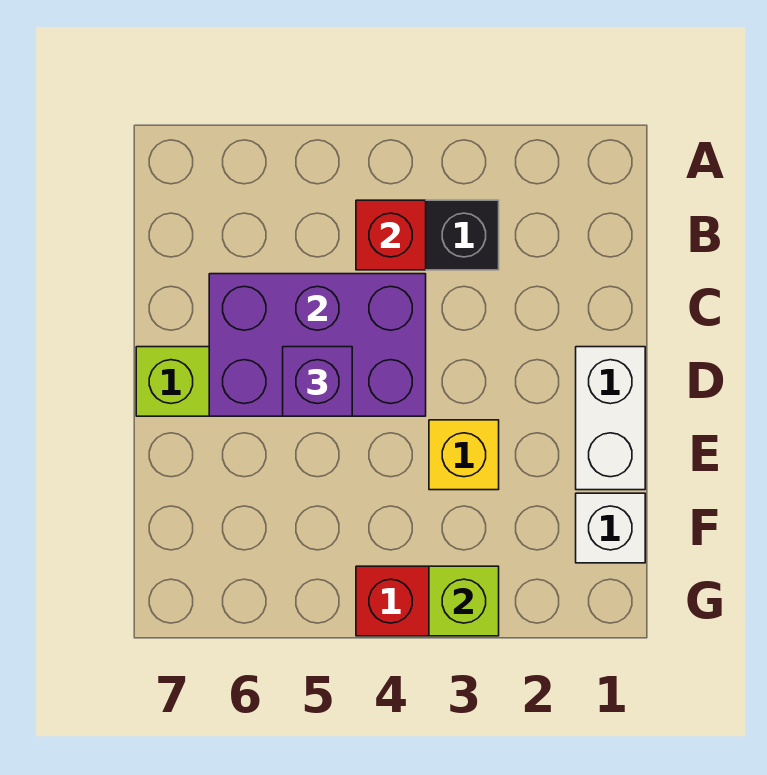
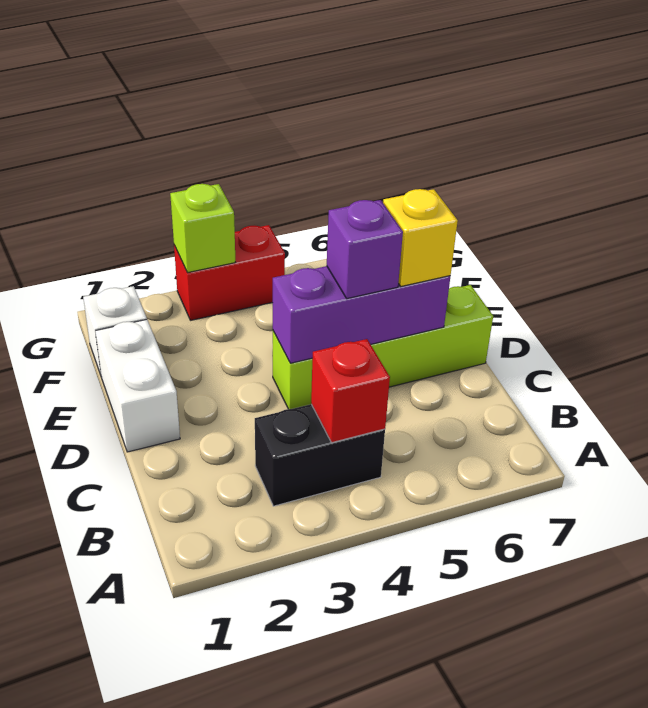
purple brick C4:D6 level 2 -> purple brick D4:D6 level 2
yellow brick E3 level 1 -> yellow brick D6 level 3

